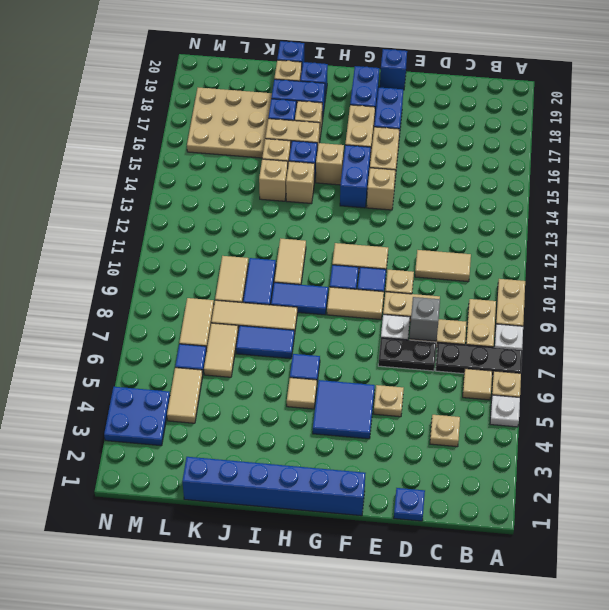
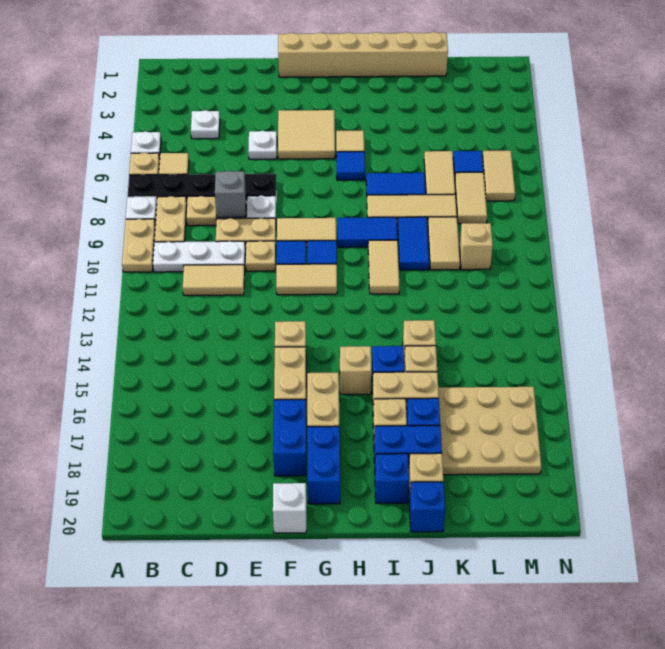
none -> white plate B10:D10 level 1
tan plate C4 level 1 -> white plate C4 level 1
blue plate D1 level 1 -> none
tan plate E5 level 1 -> white plate E5 level 1
blue brick F1:K1 level 1 -> tan brick F1:K1 level 1
blue tile F4:G5 level 1 -> tan tile F4:G5 level 1
blue brick F20 level 1 -> white brick F20 level 1
blue brick G14:G15 level 1 -> none
tan brick I14 level 1 -> tan brick L10 level 1
tan tile L4:L5 level 1 -> tan tile M6:M7 level 1
blue plate M3:N4 level 1 -> none

